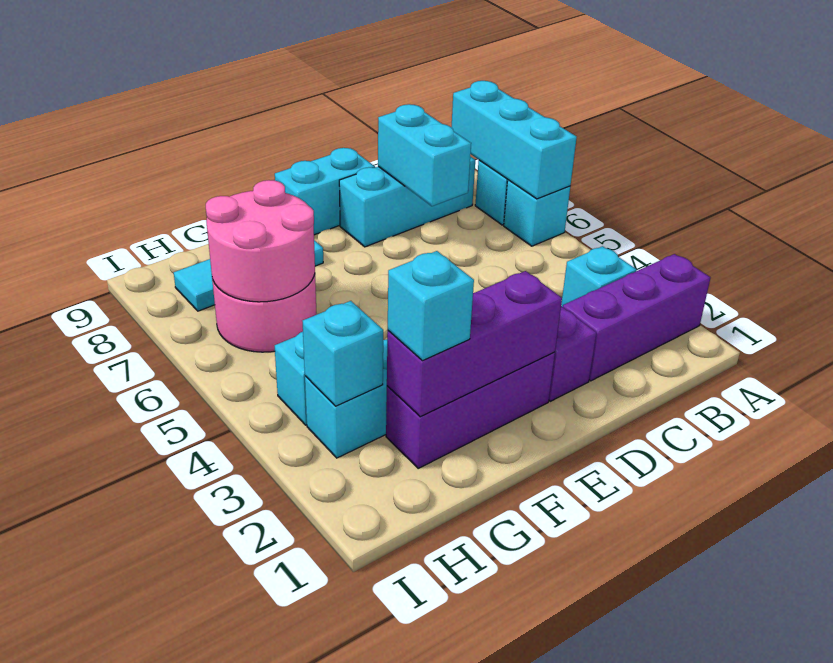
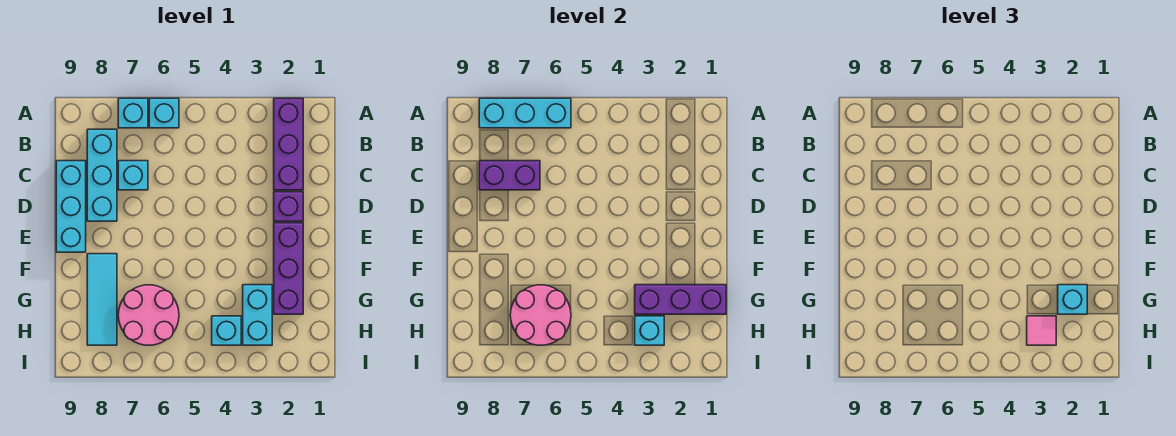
cyan brick B3 level 1 -> cyan brick C7 level 1
cyan brick C7:C8 level 2 -> purple brick C7:C8 level 2
cyan brick D9:E9 level 1 -> cyan brick C9:E9 level 1
purple brick E2:G2 level 2 -> purple brick G1:G3 level 2
none -> pink tile H3 level 3

